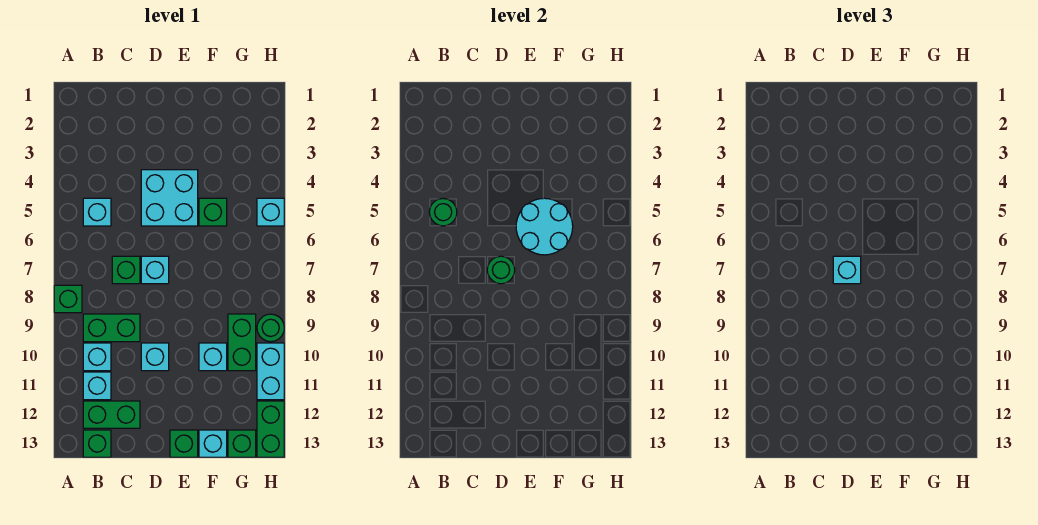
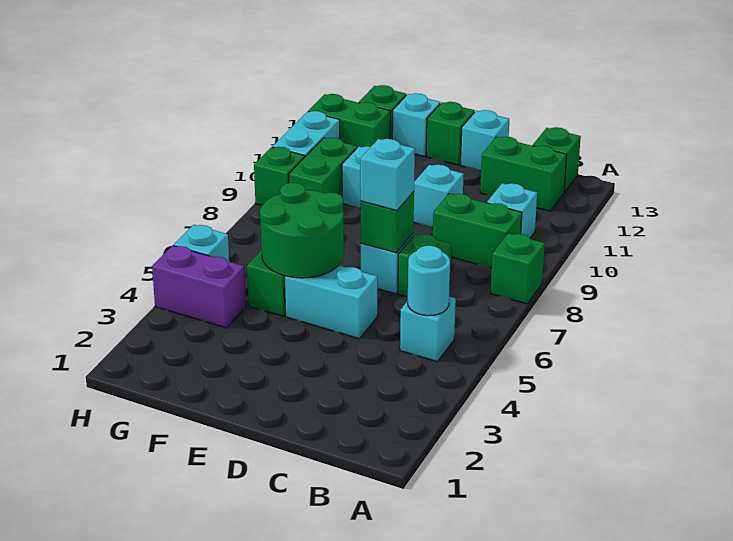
green round brick B5 level 2 -> cyan round brick B5 level 2
cyan brick B11 level 1 -> cyan brick D13 level 1
cyan brick D4:E5 level 1 -> cyan brick D5:E5 level 1
green round brick D7 level 2 -> green brick D7 level 2
cyan round brick E5:F6 level 2 -> green round brick E5:F6 level 2
none -> purple brick G4:H4 level 1
green round brick H9 level 1 -> green brick H9 level 1
green brick H12:H13 level 1 -> green brick G12:H12 level 1

